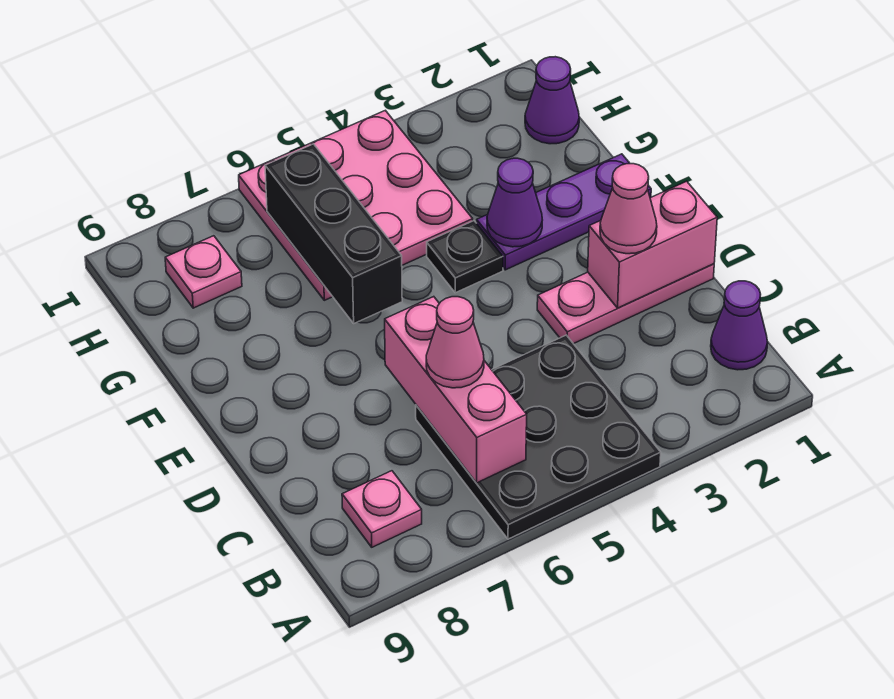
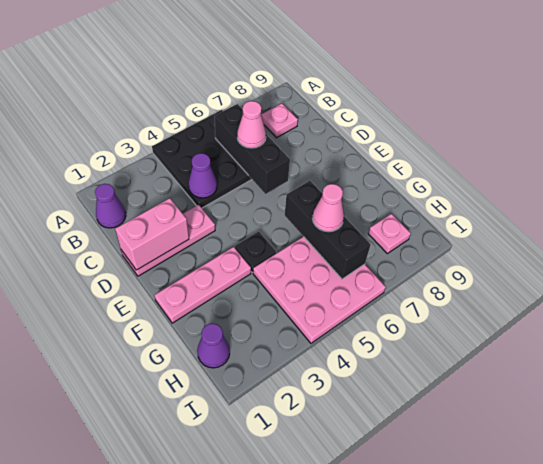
pink brick B6:D6 level 2 -> black brick B6:D6 level 2
pink cone D2 level 3 -> pink cone G6 level 3
purple plate F1:F3 level 1 -> pink plate F1:F3 level 1
purple cone F3 level 2 -> purple cone C4 level 2

